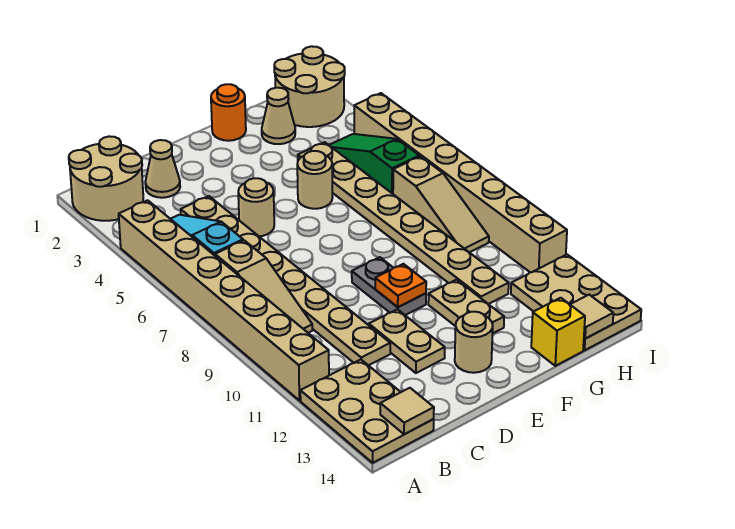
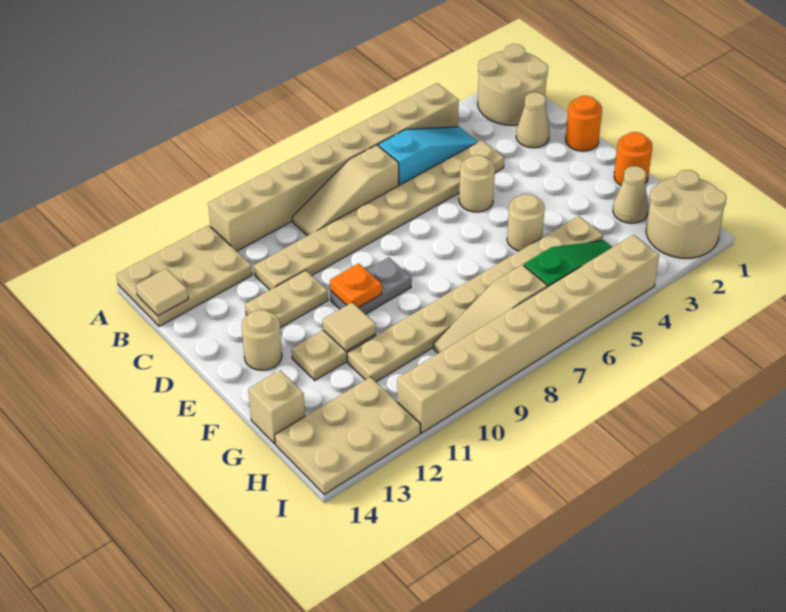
none -> orange round brick D1 level 1
yellow brick G14 level 1 -> tan brick G14 level 1
tan tile H14 level 2 -> tan tile F11 level 2

